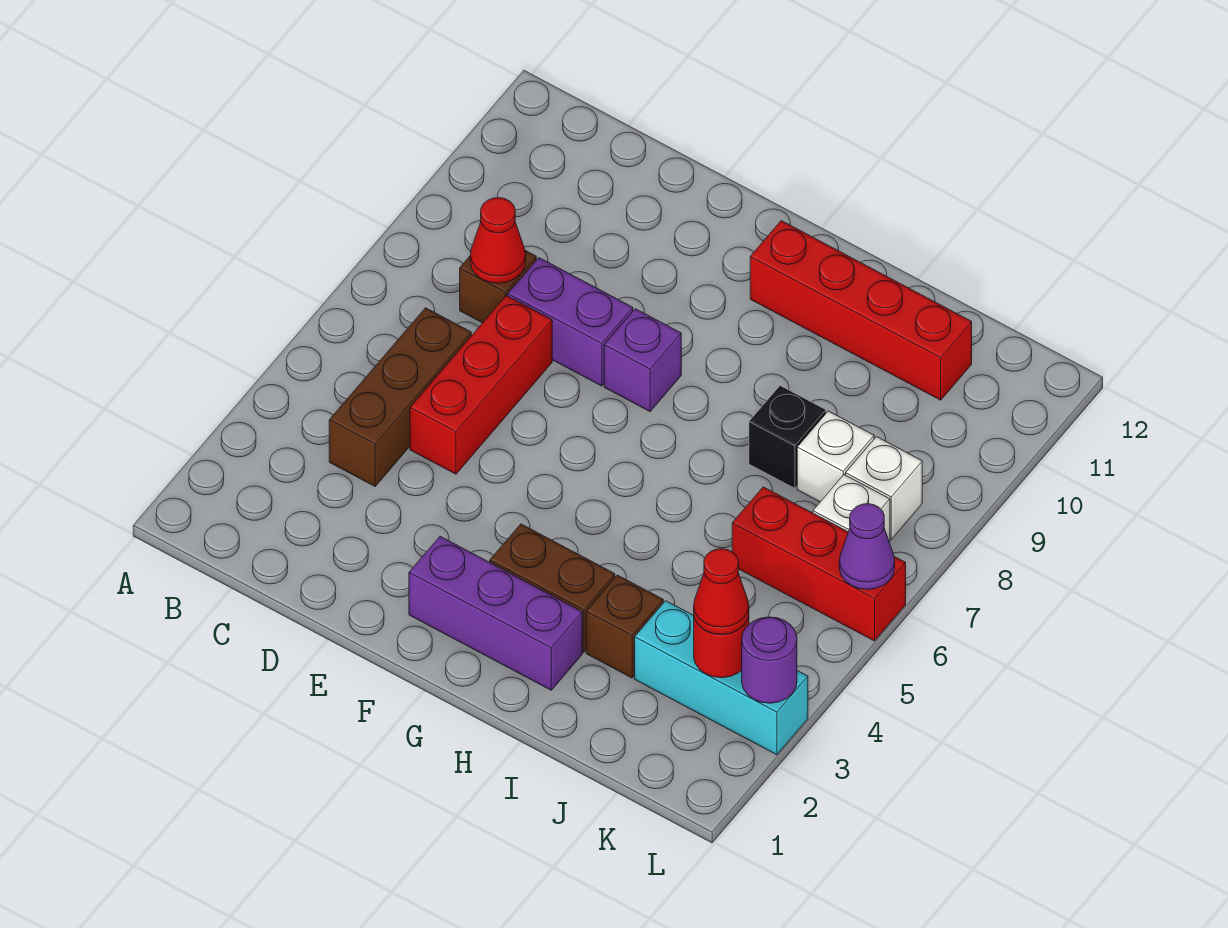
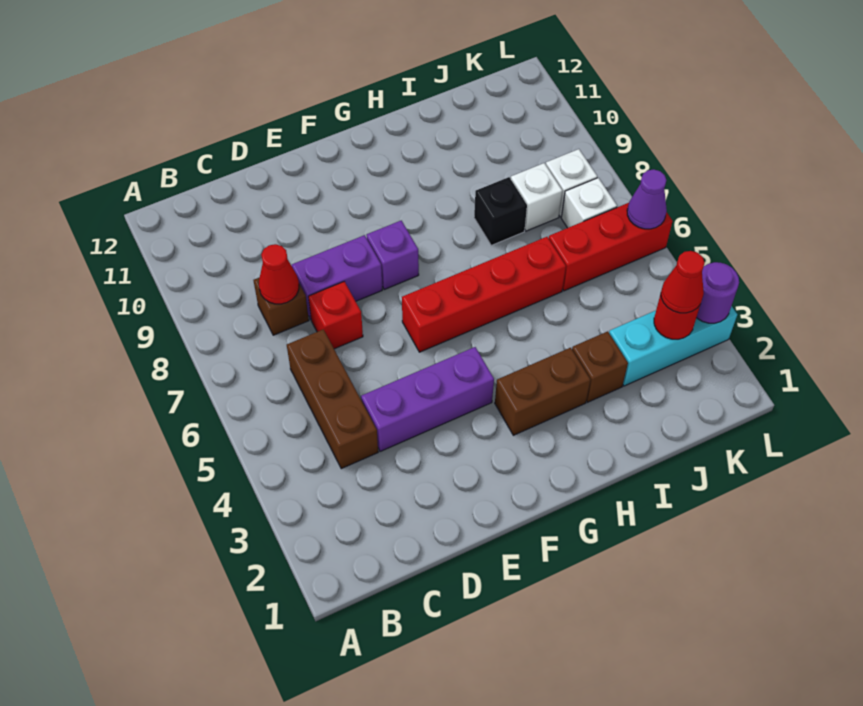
red brick D5:D7 level 1 -> red brick D7 level 1
purple brick F2:H2 level 1 -> purple brick D4:F4 level 1
red brick G11:J11 level 1 -> red brick F6:I6 level 1

